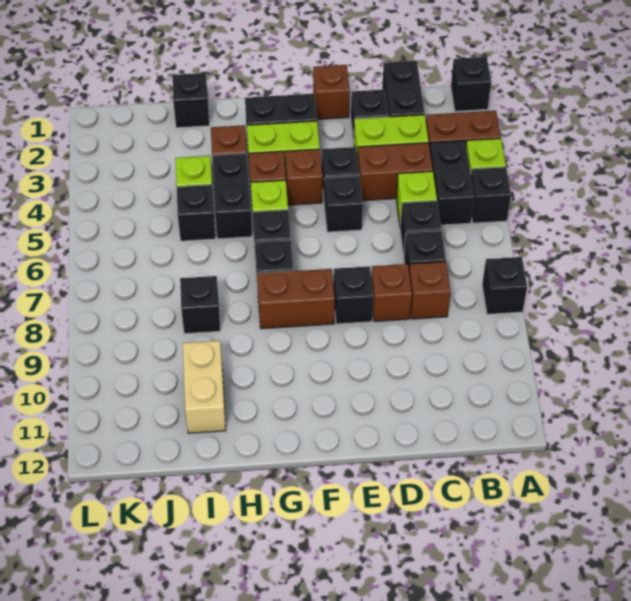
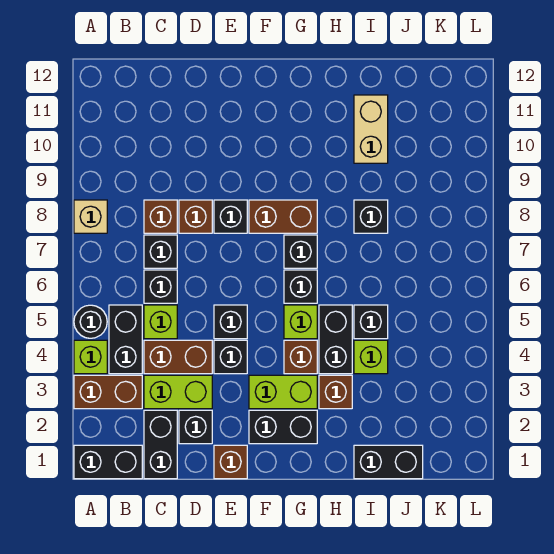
black brick A1 level 1 -> black brick A1:B1 level 1
black brick A5 level 1 -> black round brick A5 level 1
black brick A8 level 1 -> tan brick A8 level 1
brown brick F4 level 1 -> none
black brick I1 level 1 -> black brick I1:J1 level 1

